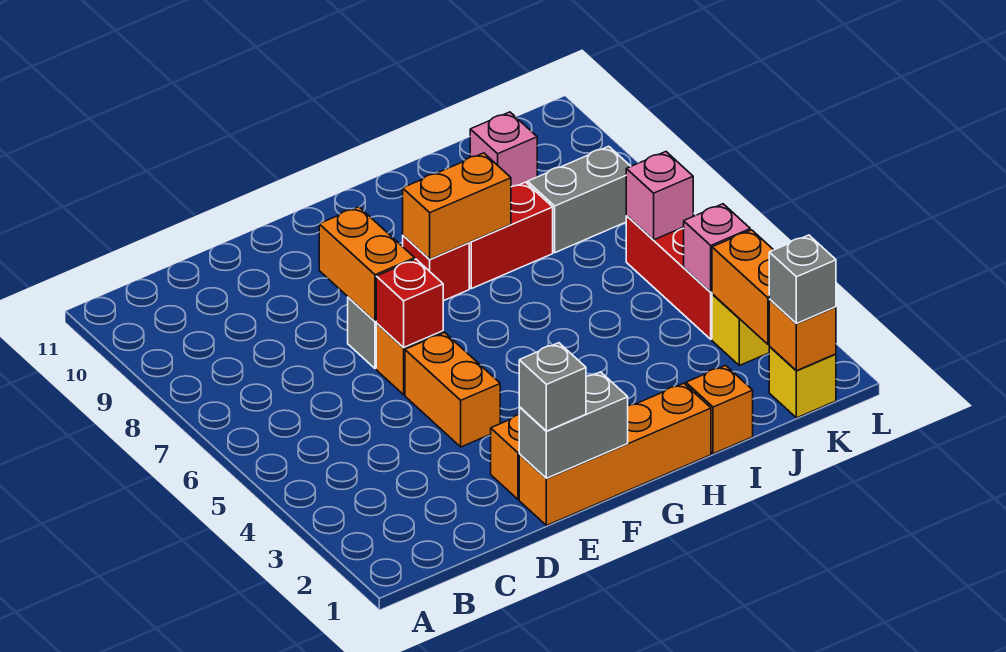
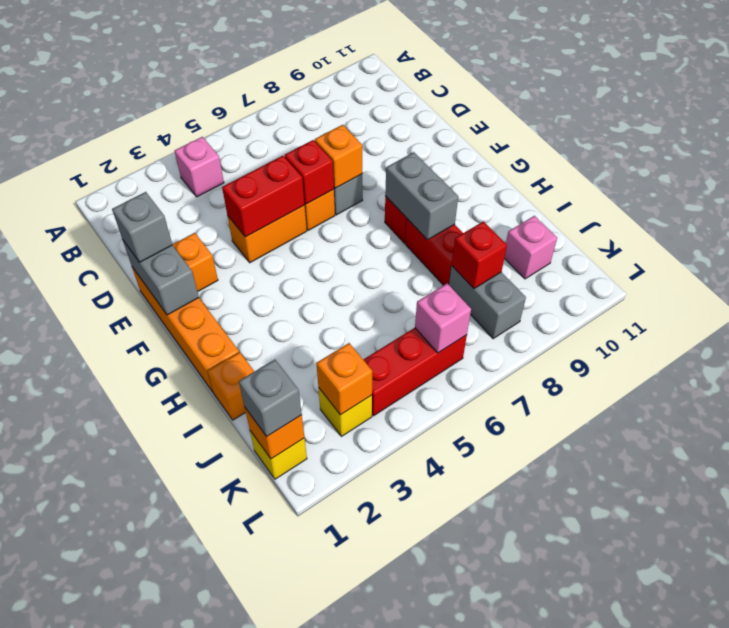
none -> red brick E4:E5 level 2
orange brick E7:E8 level 2 -> orange brick E7 level 2
orange brick G8:H8 level 2 -> grey brick G8:H8 level 2
none -> red brick J8 level 2
orange brick K2:K3 level 2 -> orange brick K3 level 2
pink brick K4 level 2 -> pink brick B4 level 1

